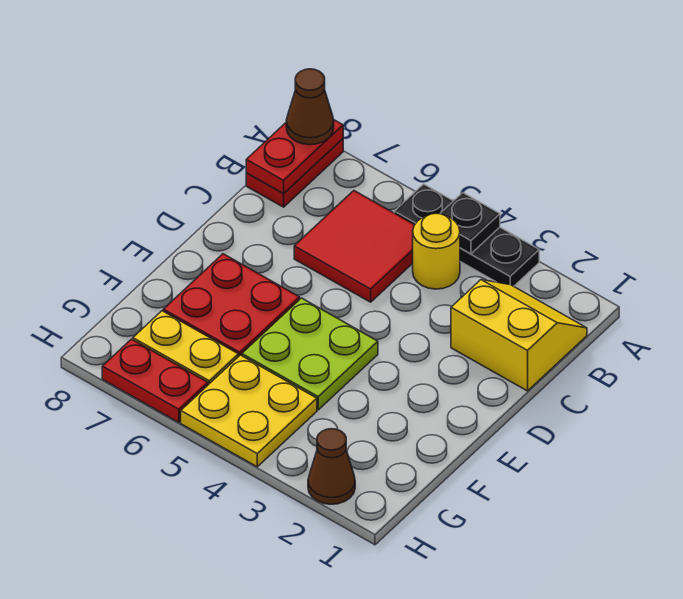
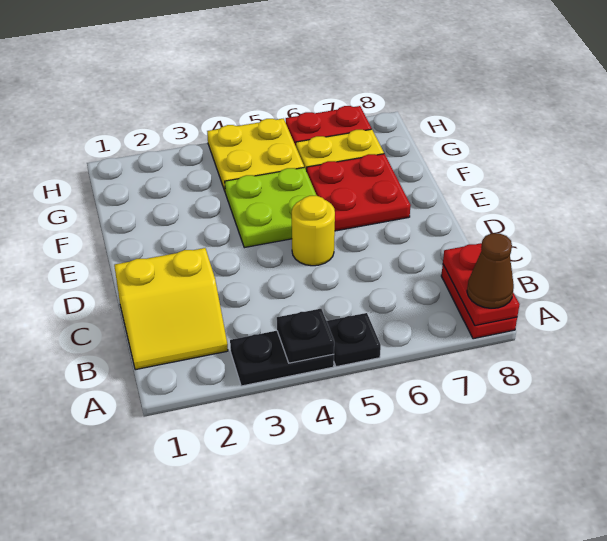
yellow round brick B4 level 1 -> yellow round brick D5 level 1
red tile B5:C6 level 1 -> none
brown cone H2 level 1 -> none

